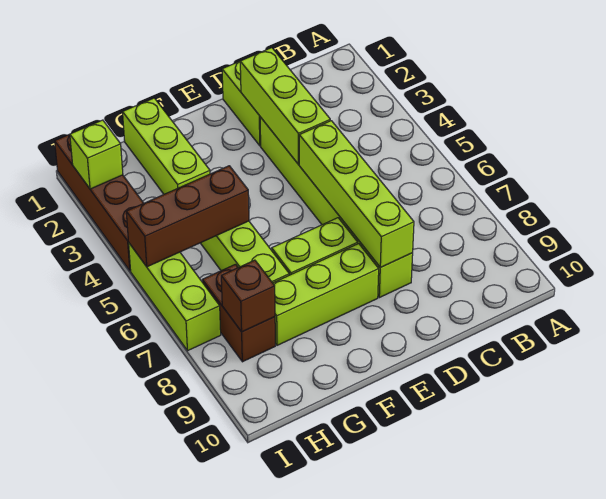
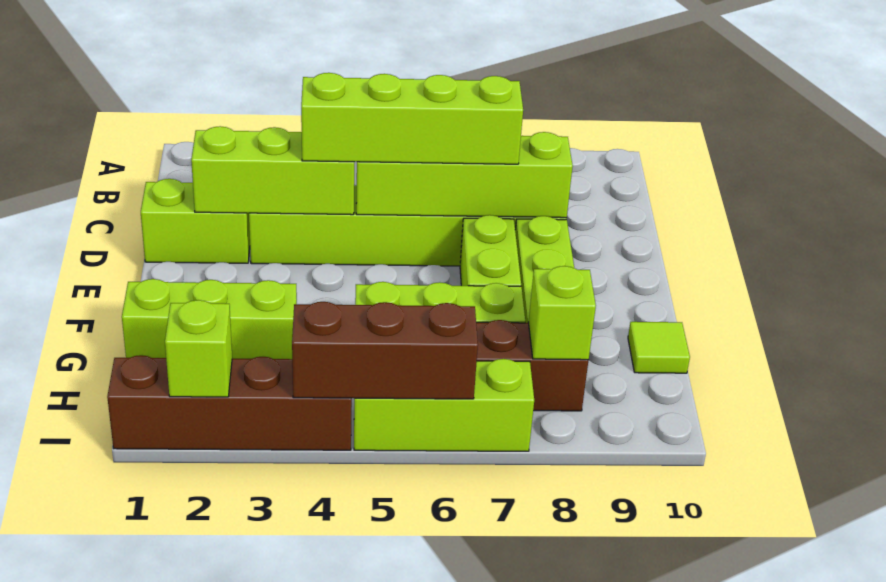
none -> lime brick D4:D7 level 3
brown brick G5:I5 level 2 -> brown brick I4:I6 level 2
none -> lime tile G10 level 1
brown brick H8 level 2 -> lime brick H8 level 2

